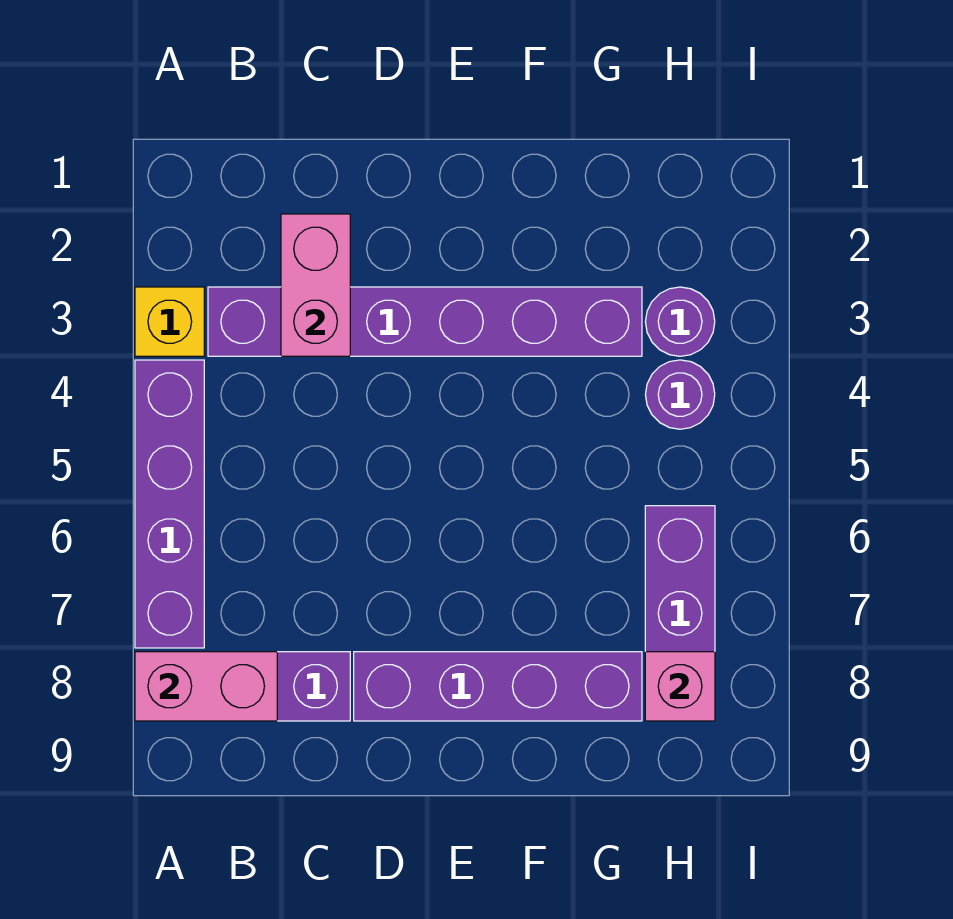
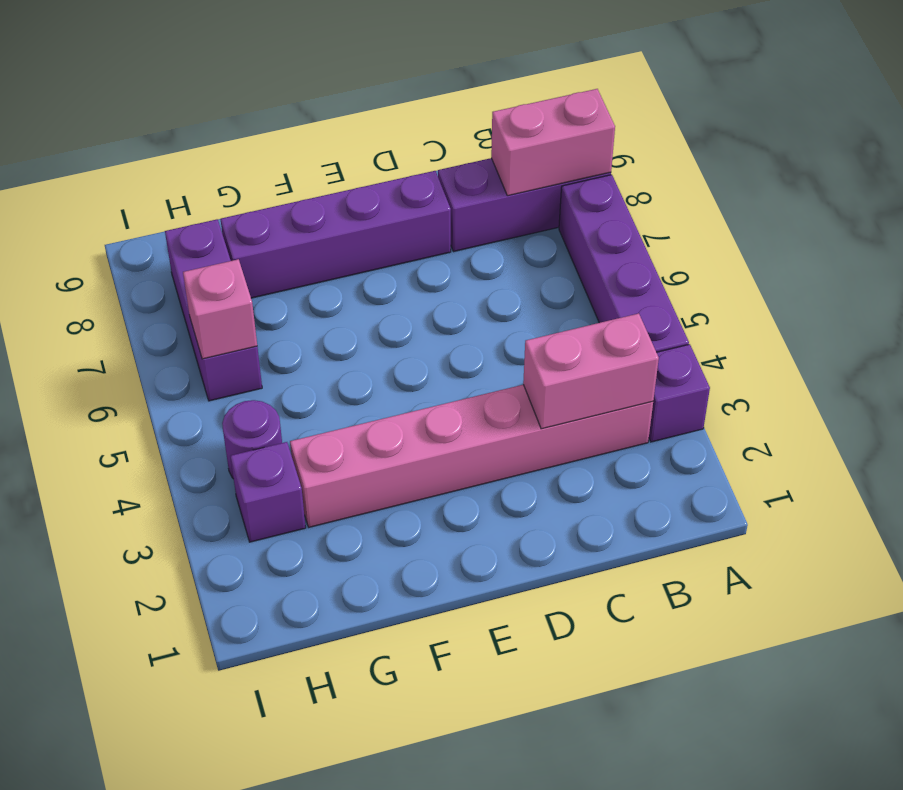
yellow brick A3 level 1 -> purple brick A3 level 1
purple brick B3:G3 level 1 -> pink brick B3:G3 level 1
pink brick C2:C3 level 2 -> pink brick B3:C3 level 2
purple round brick H3 level 1 -> purple brick H3 level 1
pink brick H8 level 2 -> pink brick H6 level 2

